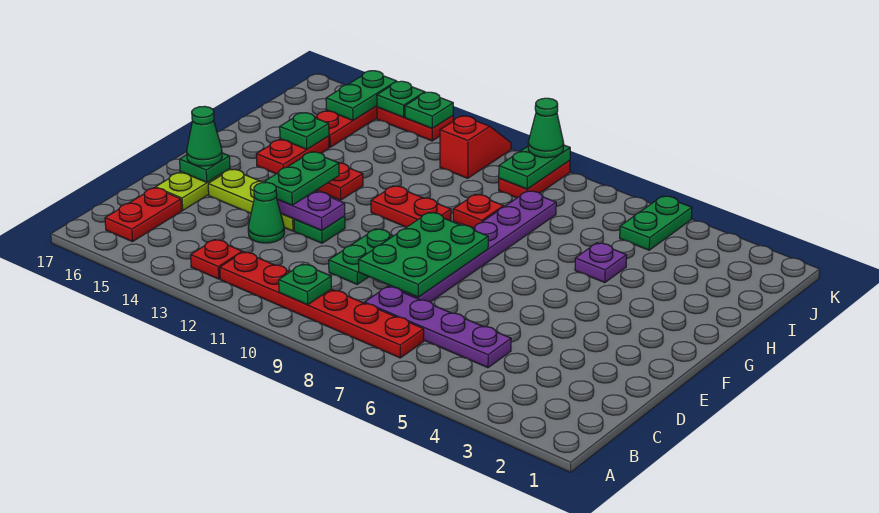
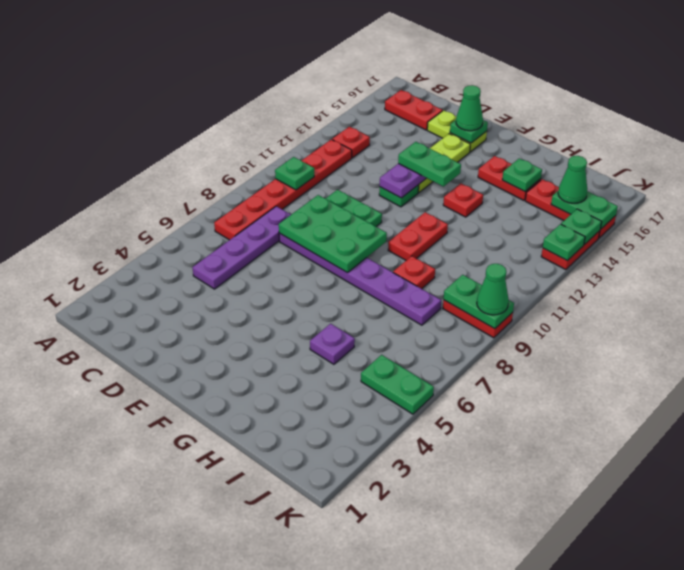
green cone D13 level 1 -> green cone J15 level 3
red slope J11:K11 level 1 top J -> none

